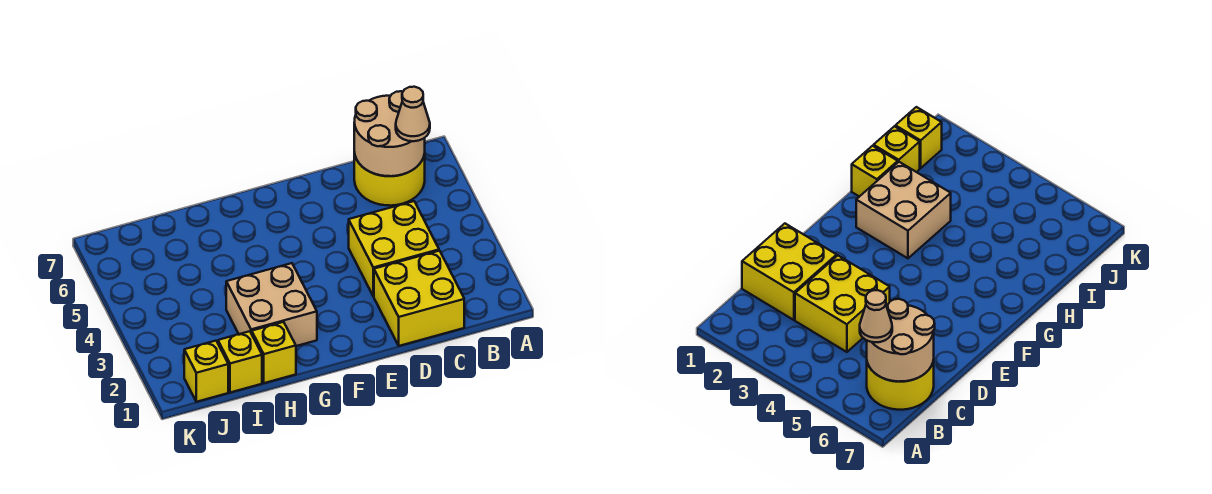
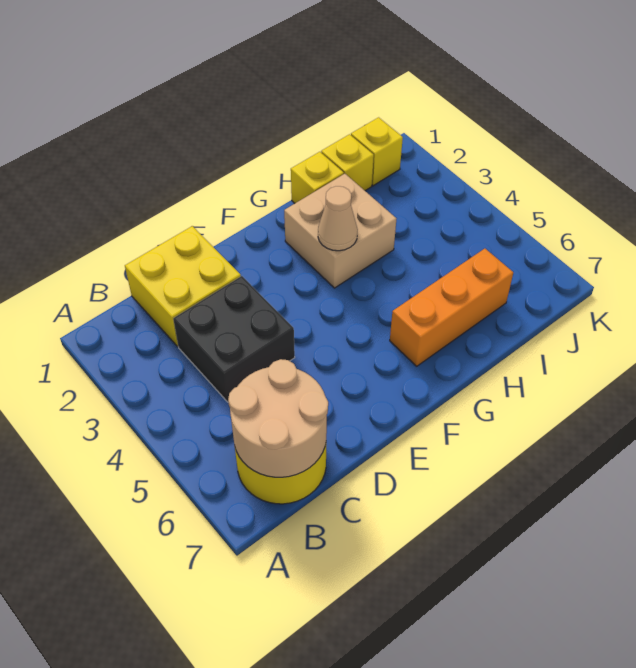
tan cone B6 level 3 -> tan cone G3 level 2
yellow brick C3:D4 level 1 -> black brick C3:D4 level 1
none -> orange brick G6:I6 level 1

